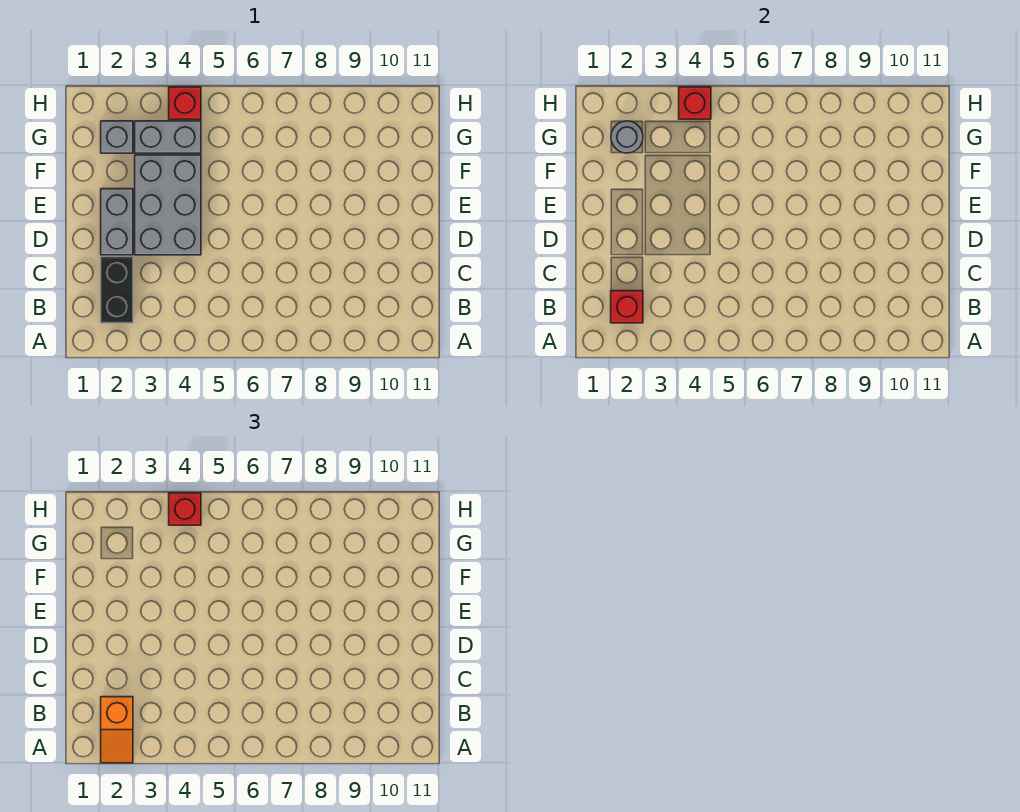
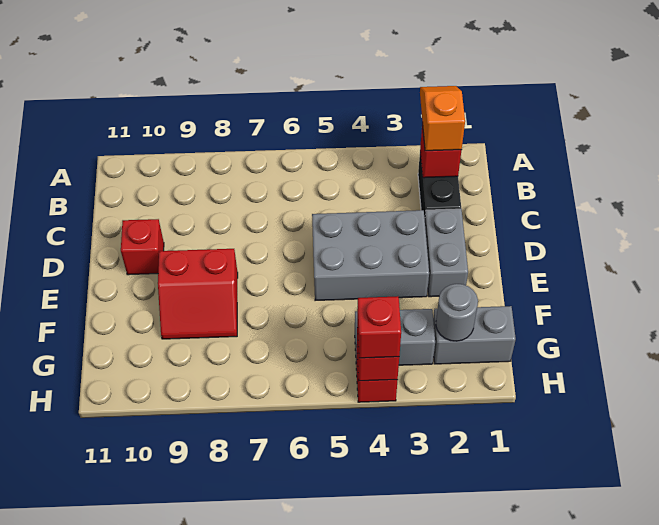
grey brick D3:F4 level 1 -> grey brick D3:E5 level 1
none -> red brick D10 level 1
none -> red slope E8:F9 level 1 top E
grey brick G2 level 1 -> grey brick G1:G2 level 1

